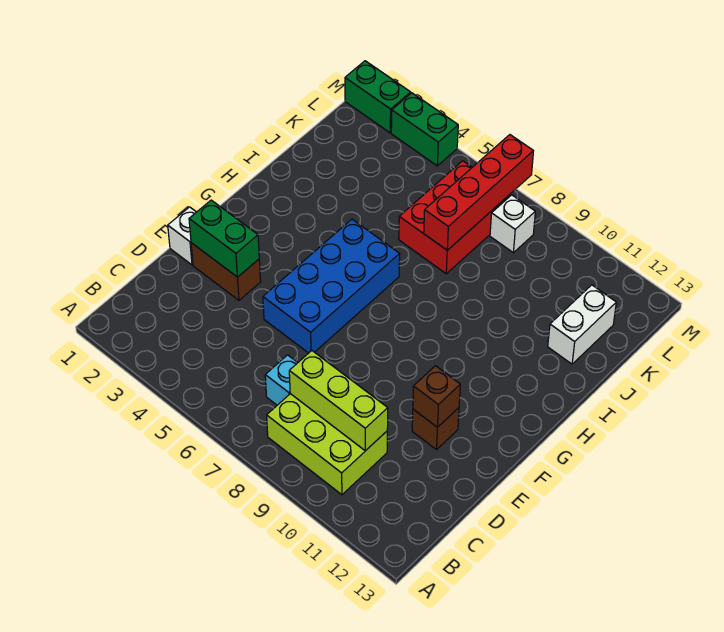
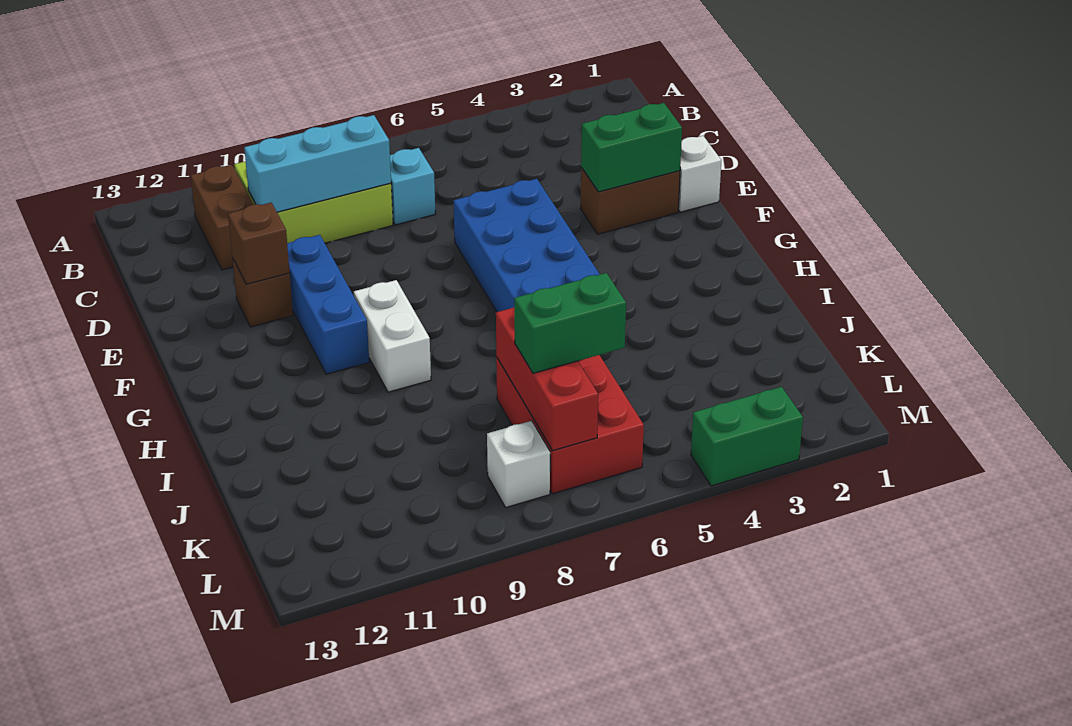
none -> brown brick B11:C11 level 1
lime brick C8:C10 level 2 -> cyan brick C8:C10 level 2
none -> blue brick E10:G10 level 1
red brick J7:M7 level 2 -> red brick J7:L7 level 2
white brick J12:K12 level 1 -> white brick G9:H9 level 1
green brick M1:M2 level 1 -> green brick K6:K7 level 3

